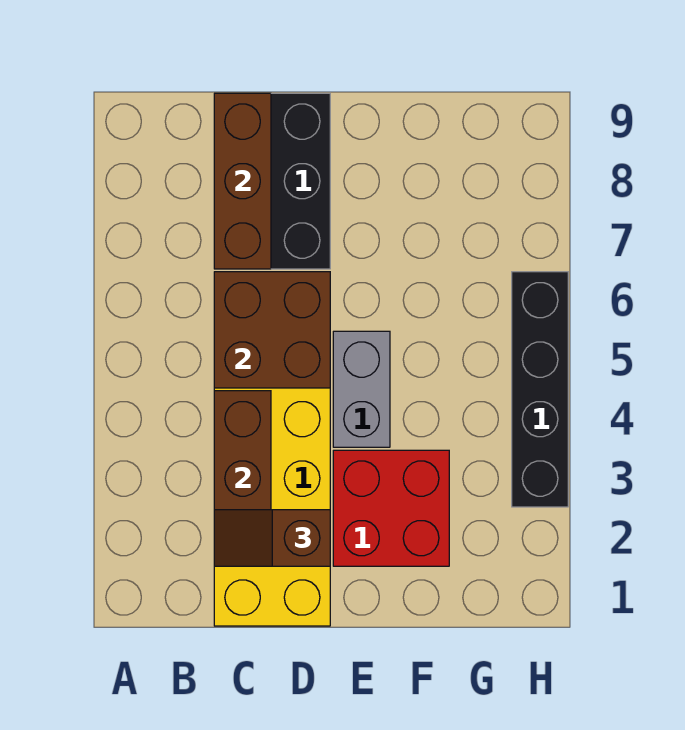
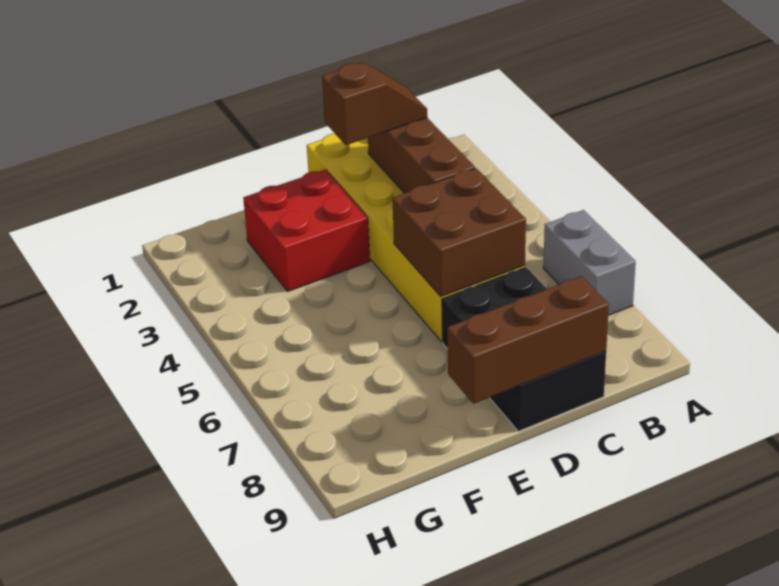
brown brick C7:C9 level 2 -> brown brick C9:E9 level 2
grey brick E4:E5 level 1 -> grey brick A6:A7 level 1
black brick H3:H6 level 1 -> none

